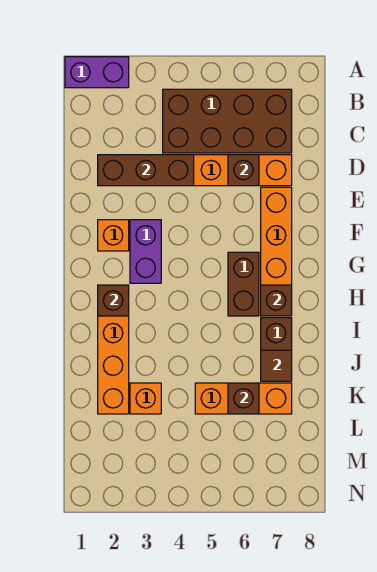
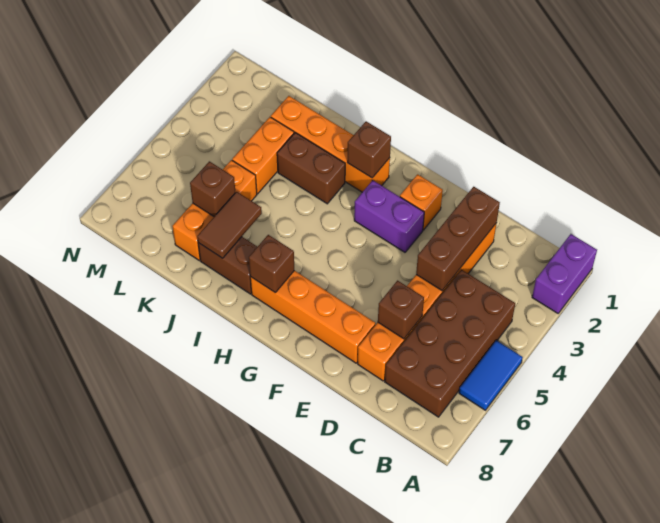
none -> blue tile A5:A6 level 1
brown brick G6:H6 level 1 -> brown brick I3:J3 level 1
brown tile J7 level 2 -> brown tile J6:J7 level 2
orange brick K3 level 1 -> orange brick K3:K4 level 1

